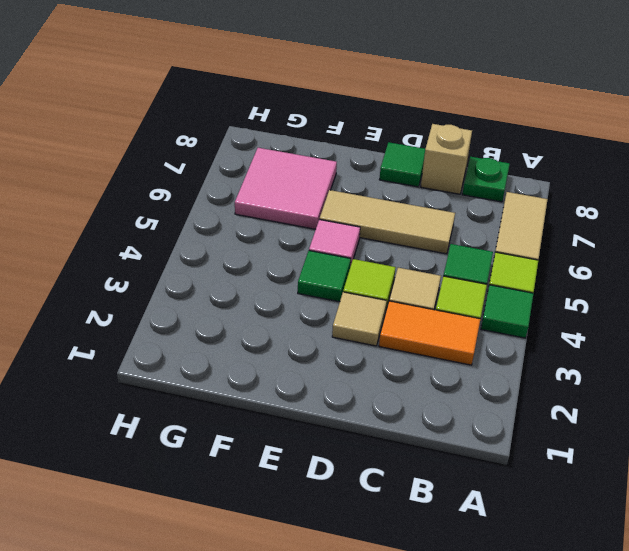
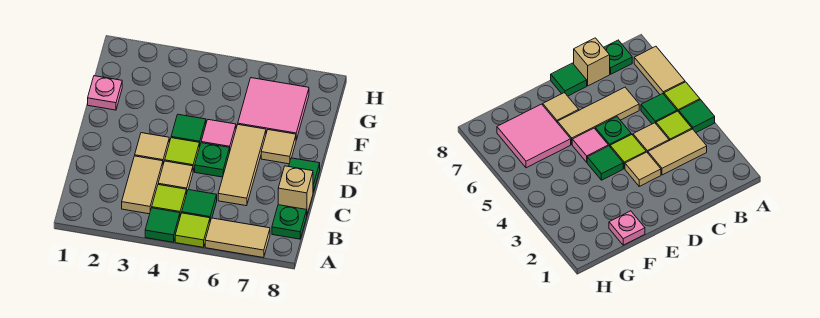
orange tile B3:C3 level 1 -> tan tile B3:C3 level 1
none -> green plate D5 level 1
none -> tan tile E7 level 1
none -> pink plate F1 level 1

